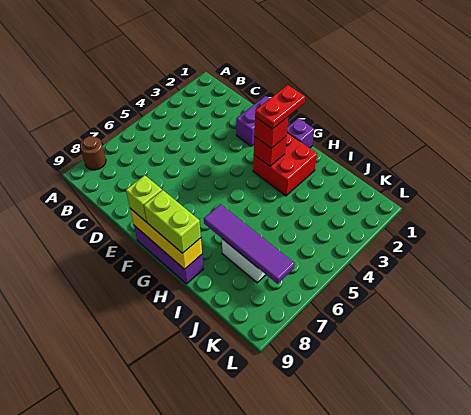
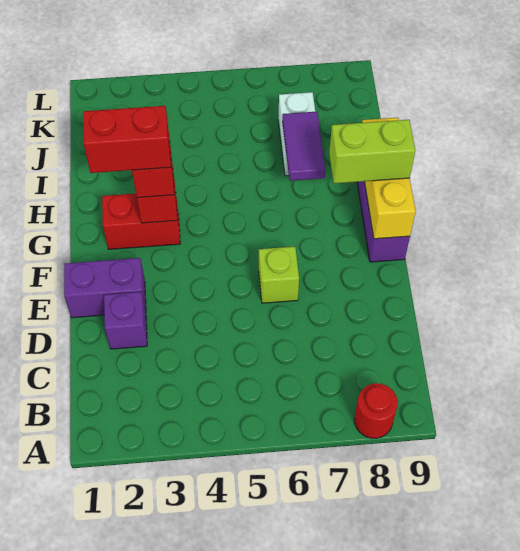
brown round brick A8 level 1 -> red round brick A8 level 1
lime brick F9 level 3 -> lime brick E6 level 1
purple brick G1 level 1 -> purple brick D2 level 1
red brick G2:H3 level 1 -> red brick G2:G3 level 1
red plate G2:G3 level 4 -> red brick G2:G3 level 4
lime brick G9:H9 level 3 -> lime brick G8:G9 level 3
purple tile H7:K7 level 2 -> purple tile H7:I7 level 2

